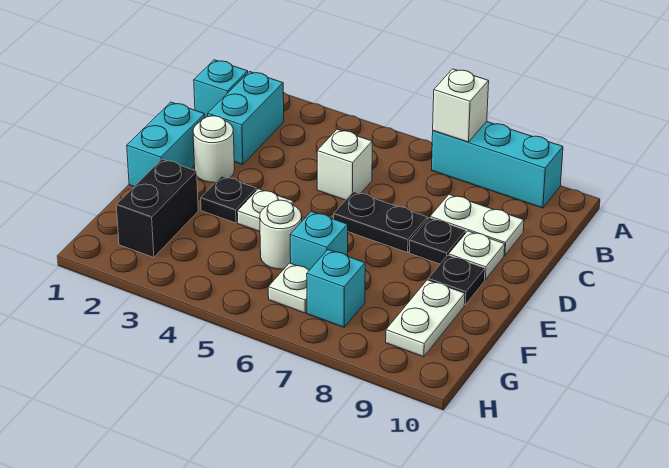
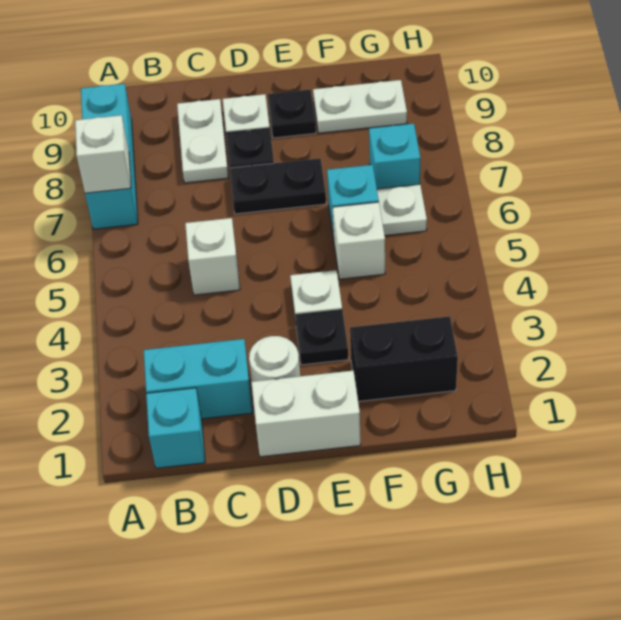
cyan brick D1:E1 level 1 -> white brick D1:E1 level 1
black plate D6:D7 level 1 -> black plate D7:E7 level 1
white round brick F5 level 1 -> white brick F5 level 1

